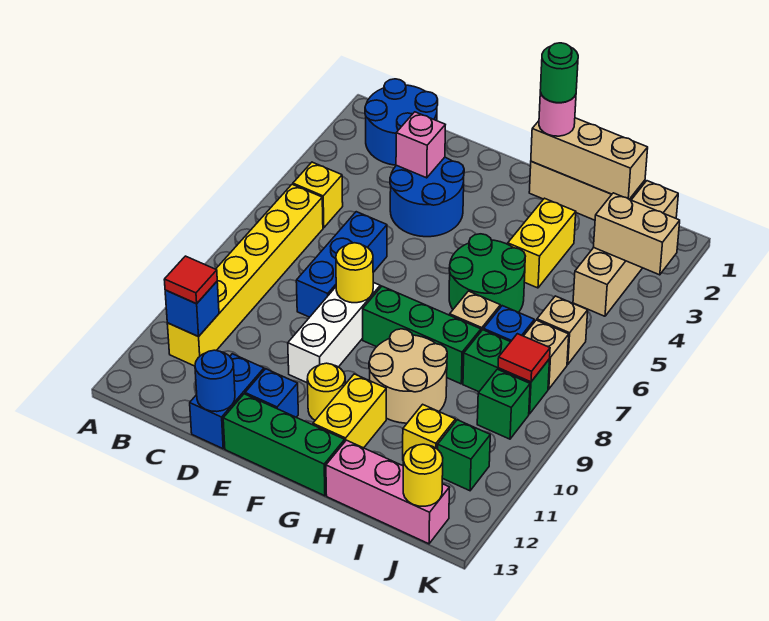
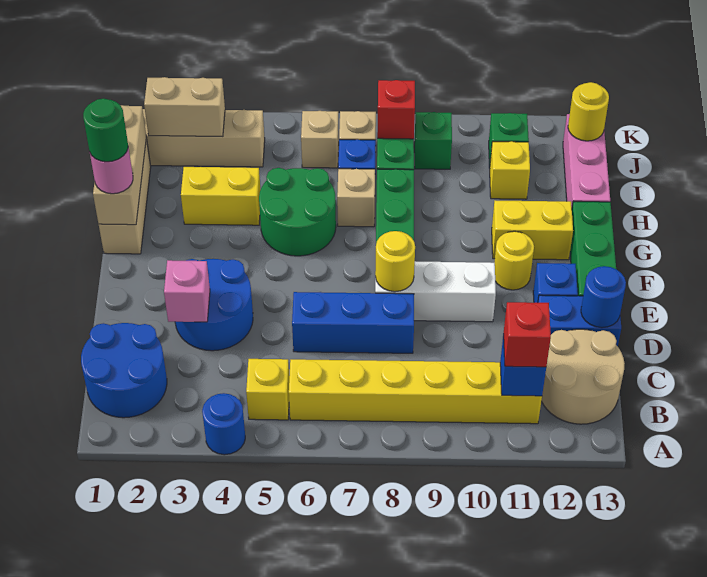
none -> blue round brick A4 level 1
red tile B11 level 3 -> red brick B11 level 3
tan round brick G9:H10 level 1 -> tan round brick B12:C13 level 1
tan brick J3:K3 level 2 -> tan brick J2:J3 level 2
red tile J8 level 2 -> red brick J8 level 2

